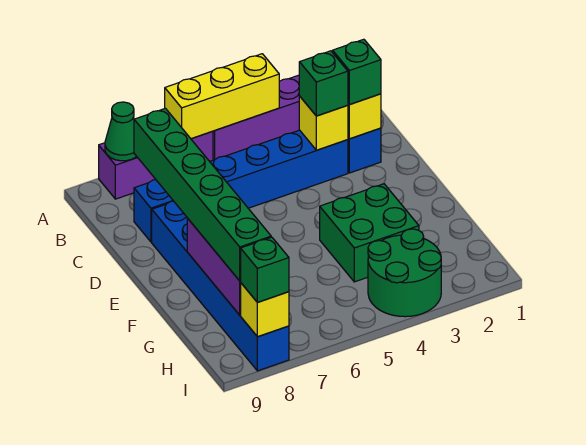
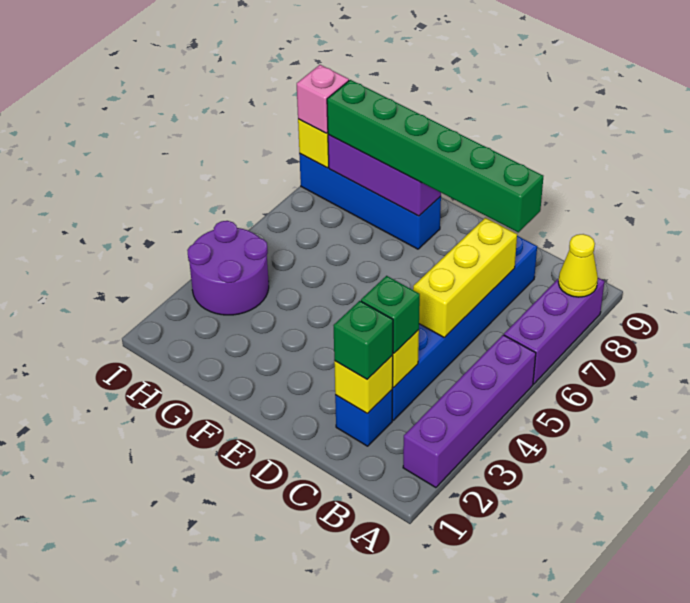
yellow brick A4:A6 level 2 -> yellow brick C5:C7 level 2
green cone A8 level 2 -> yellow cone A8 level 2
blue brick D8:I8 level 1 -> blue brick F8:I8 level 1
green brick F3:G4 level 1 -> none
green round brick H3:I4 level 1 -> purple round brick H3:I4 level 1
green brick I8 level 3 -> pink brick I8 level 3

